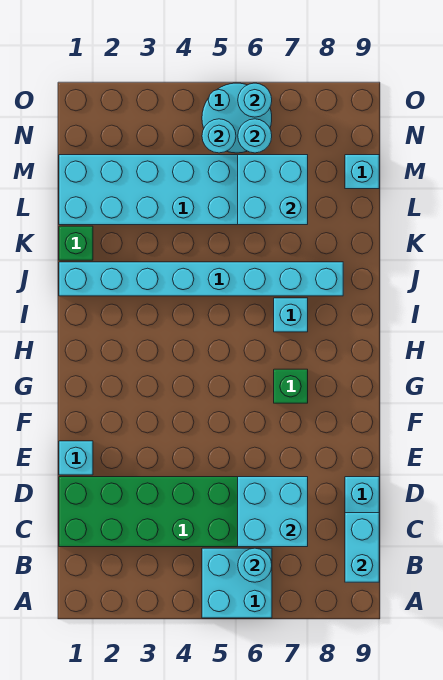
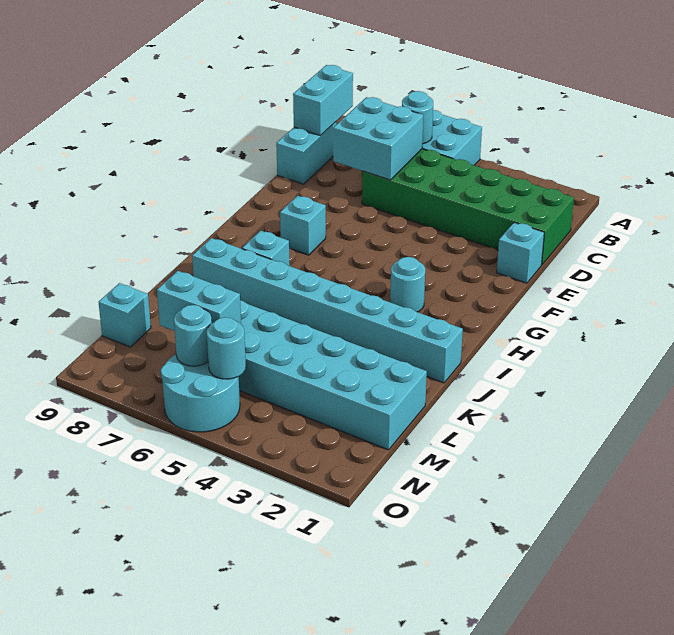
green brick G7 level 1 -> cyan brick G7 level 1
green brick K1 level 1 -> none
cyan brick L6:M7 level 2 -> cyan brick M6:M7 level 2
cyan round brick O6 level 2 -> cyan round brick H3 level 1

